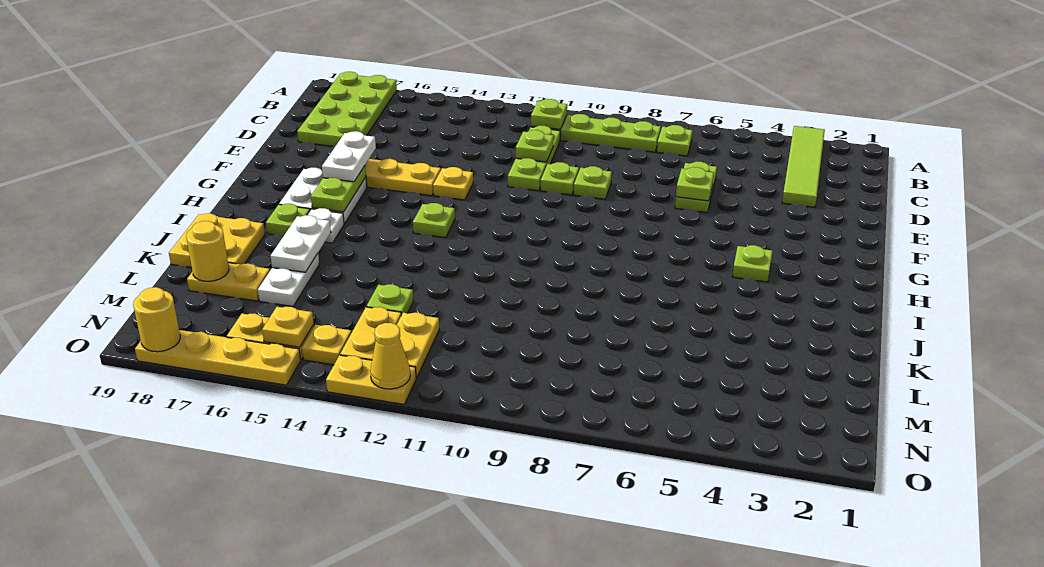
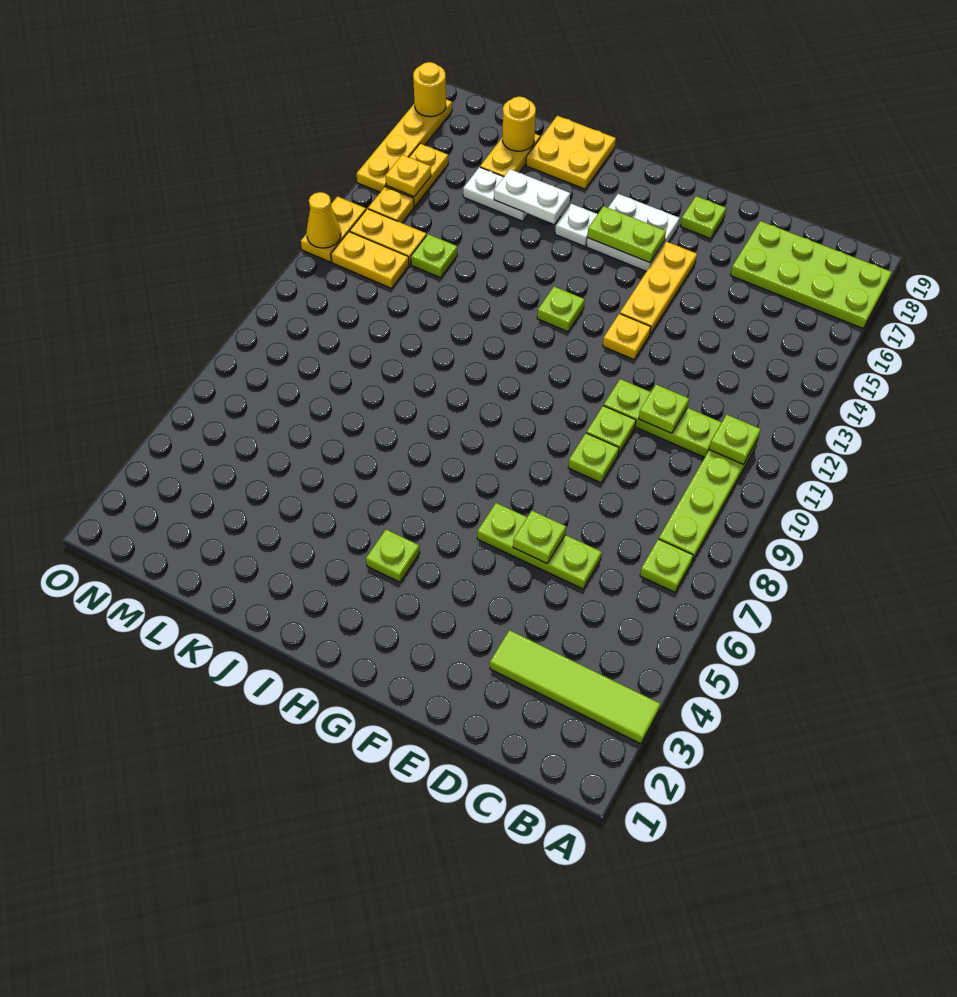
lime plate D6:E6 level 1 -> lime plate D6:F6 level 1
white plate F16:G16 level 3 -> none
lime plate I17 level 1 -> lime plate F18 level 1

